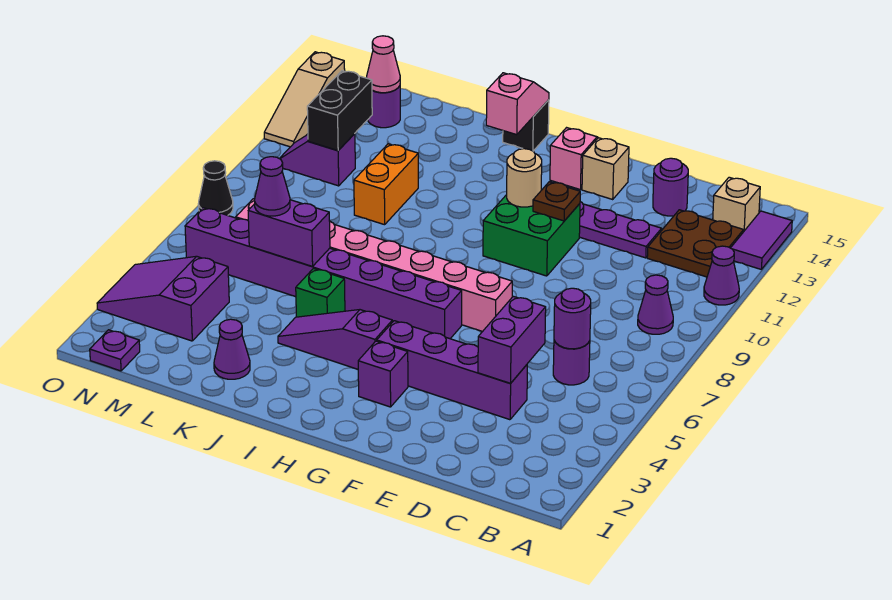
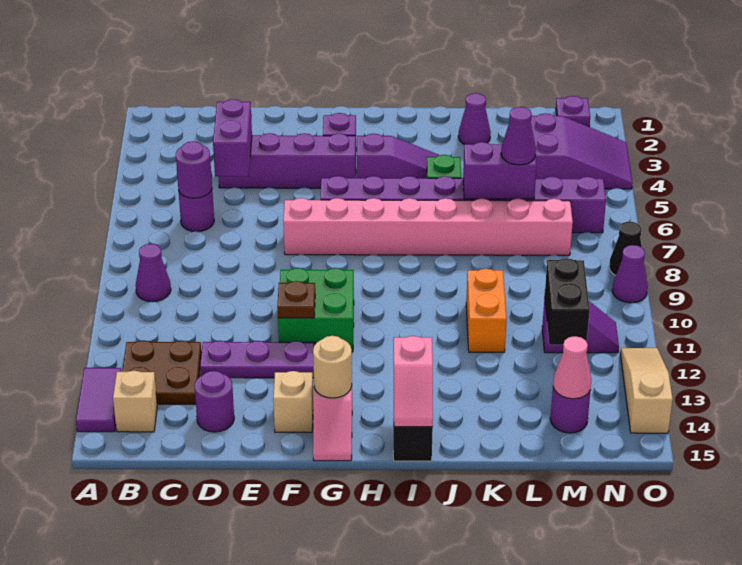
purple cone A11 level 1 -> purple cone O9 level 1
tan round brick G11 level 2 -> tan round brick G14 level 2

